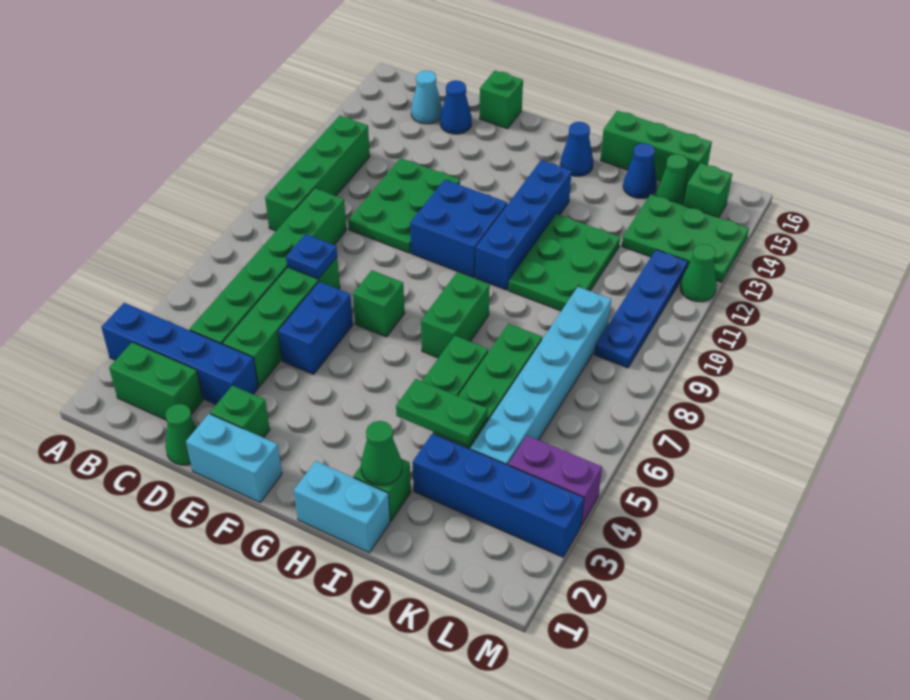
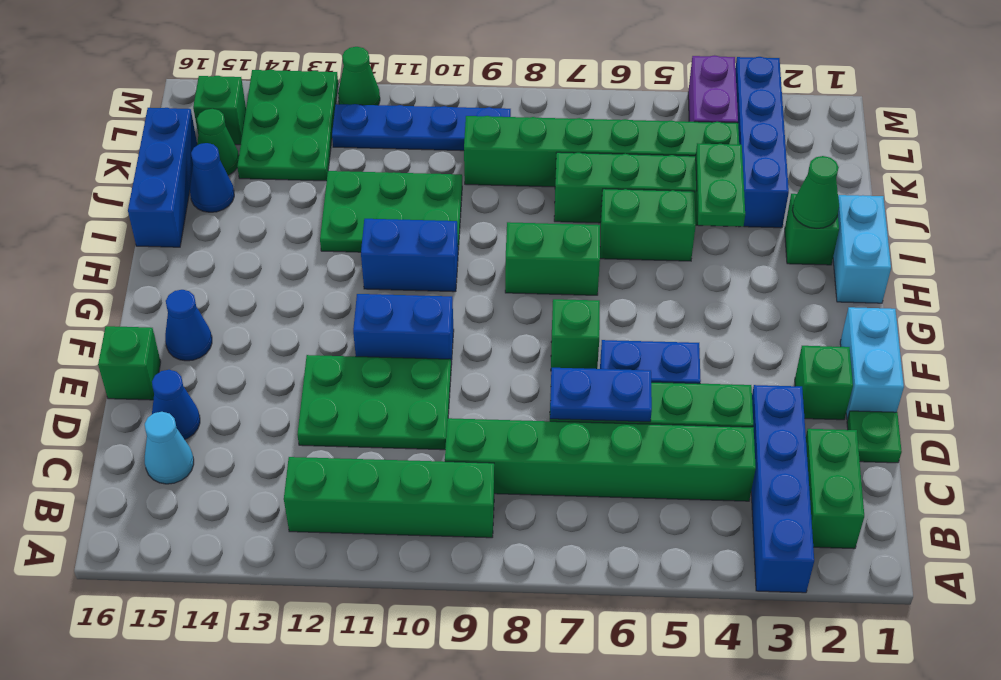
green cone D1 level 1 -> green plate D1 level 1
blue plate D7 level 2 -> blue plate D6:D7 level 2
blue brick F10:G11 level 1 -> blue brick F10:F11 level 1
blue brick H10:H13 level 1 -> blue brick H10:H11 level 1
blue cone H15 level 1 -> blue cone F15 level 1
green brick I16:K16 level 1 -> blue brick I16:K16 level 1
cyan brick K4:K9 level 1 -> green brick K4:K9 level 1

